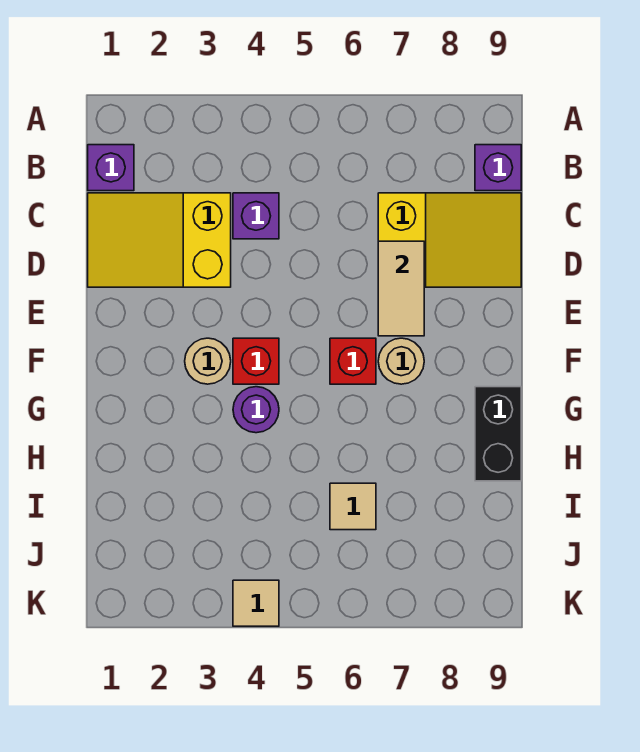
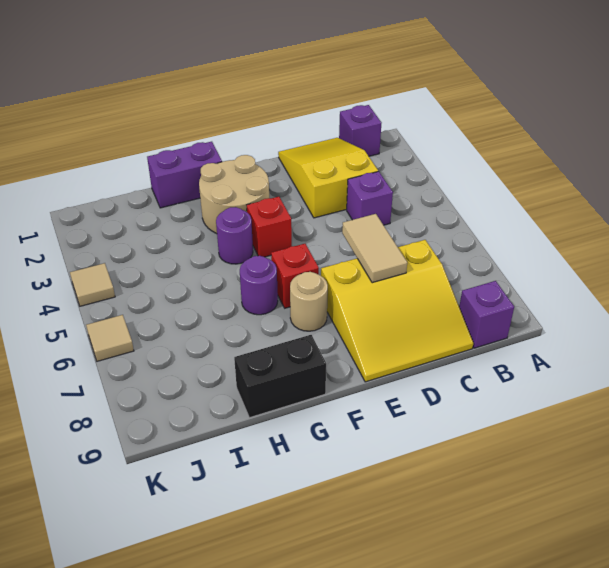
yellow slope C7:D9 level 1 top 7 -> yellow slope C7:E9 level 1 top 7
tan tile D7:E7 level 2 -> tan tile D6:D7 level 2
tan round brick F3 level 1 -> tan round brick F2:G3 level 1
none -> purple brick G1:H1 level 1
none -> purple round brick G6 level 1
tan tile I6 level 1 -> tan tile K6 level 1

